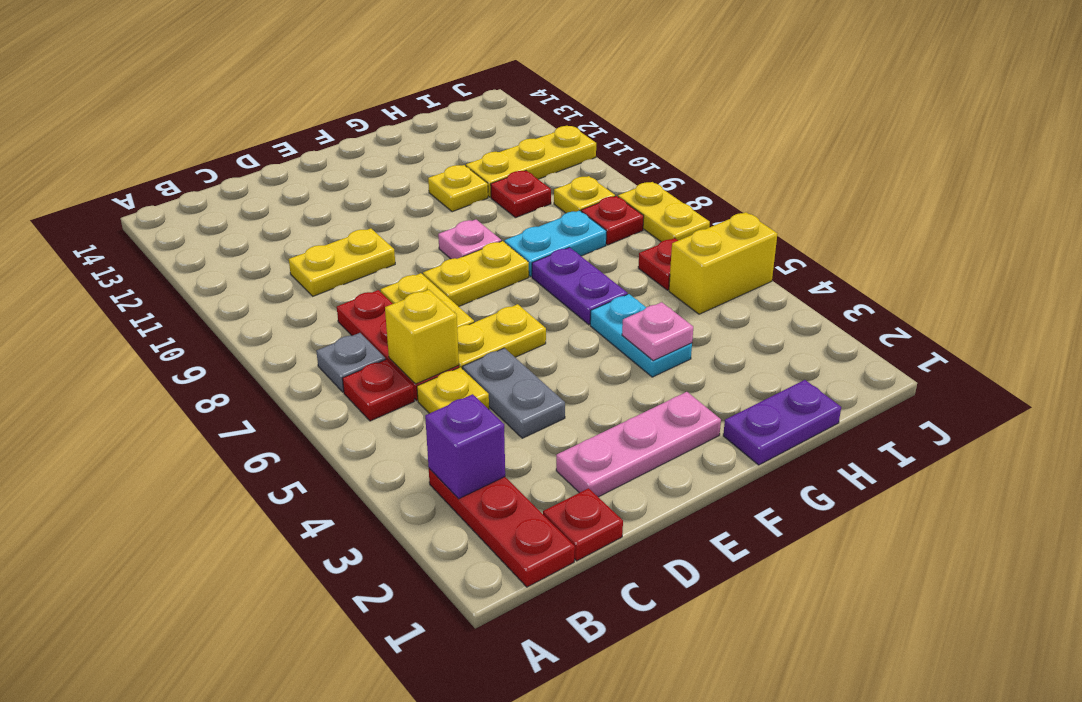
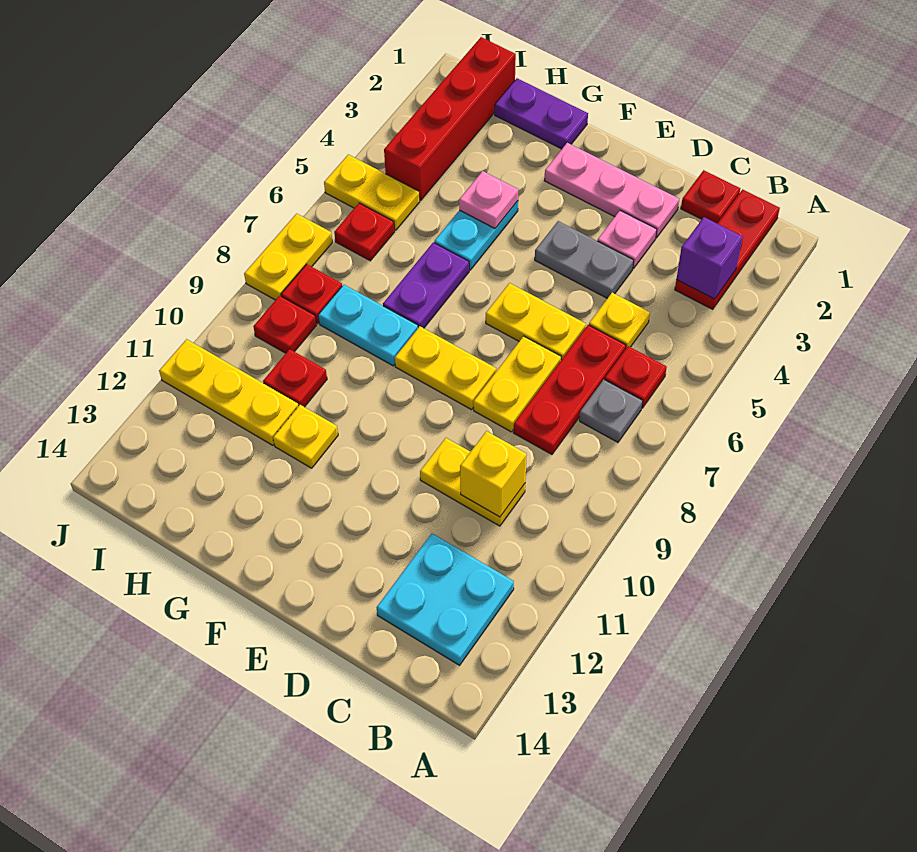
none -> cyan plate B12:C13 level 1
yellow brick C6 level 2 -> yellow brick C10 level 2
grey plate D4:D5 level 1 -> grey plate D4:E4 level 1
pink plate F9 level 1 -> pink plate D3 level 1
none -> red brick I1:I4 level 1
yellow brick I5:J5 level 1 -> yellow plate I5:J5 level 1
yellow plate I9 level 1 -> red plate I9 level 1

